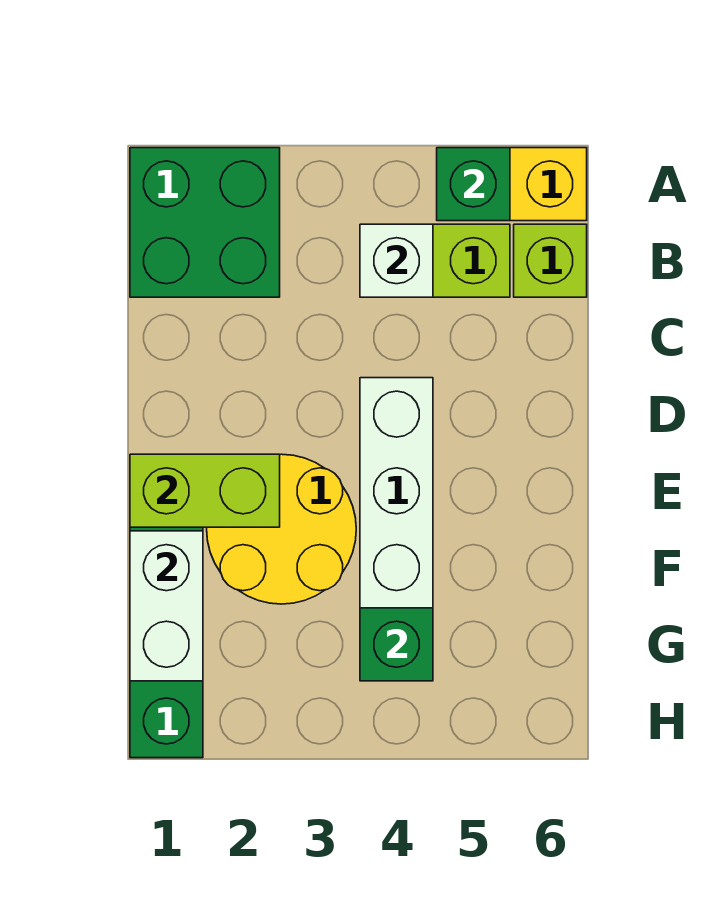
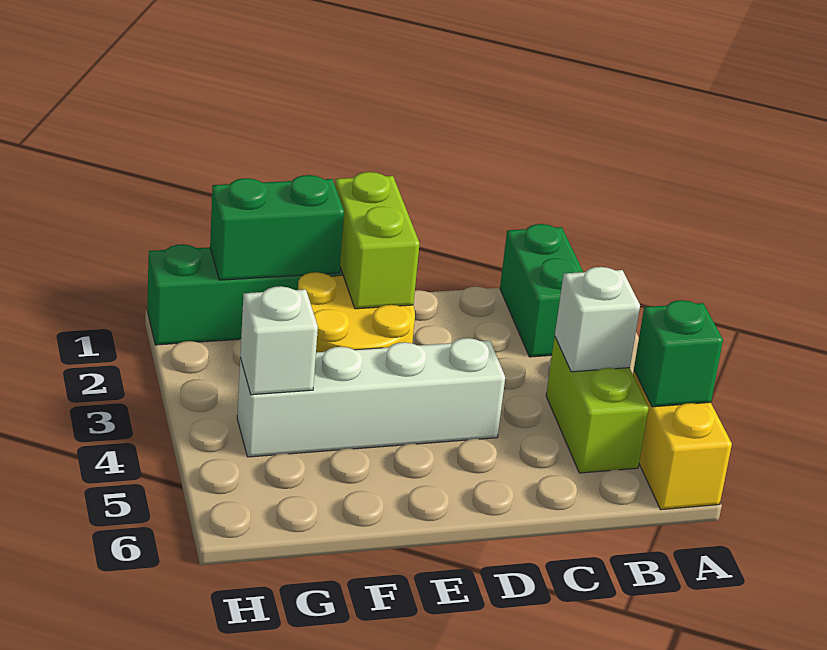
green brick A1:B2 level 1 -> green brick B1:B2 level 1
lime brick B6 level 1 -> none
white brick F1:G1 level 2 -> green brick F1:G1 level 2
green brick G4 level 2 -> white brick G4 level 2

